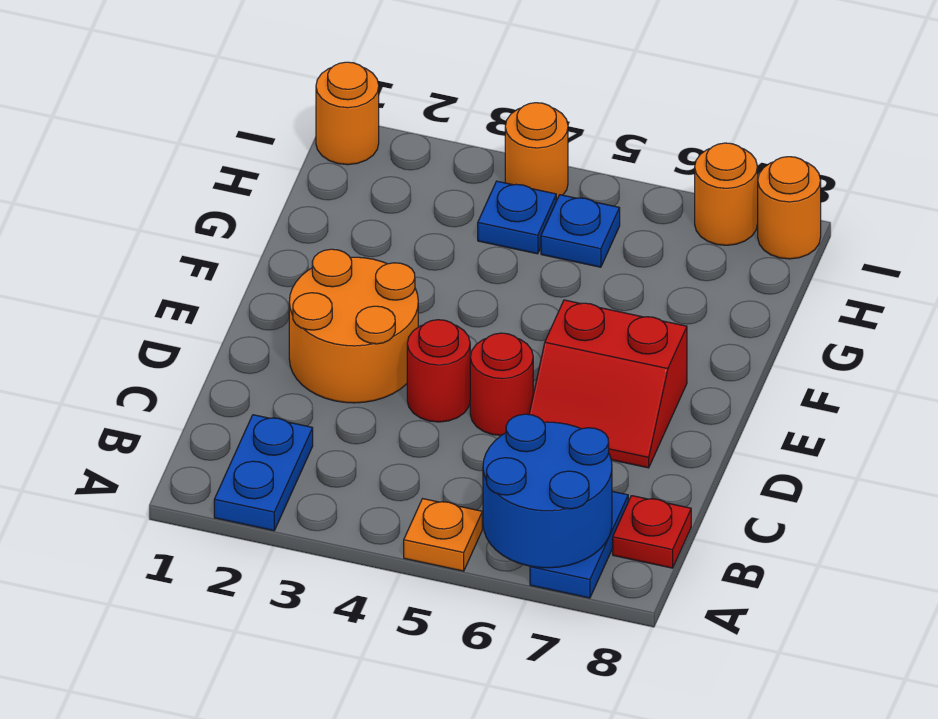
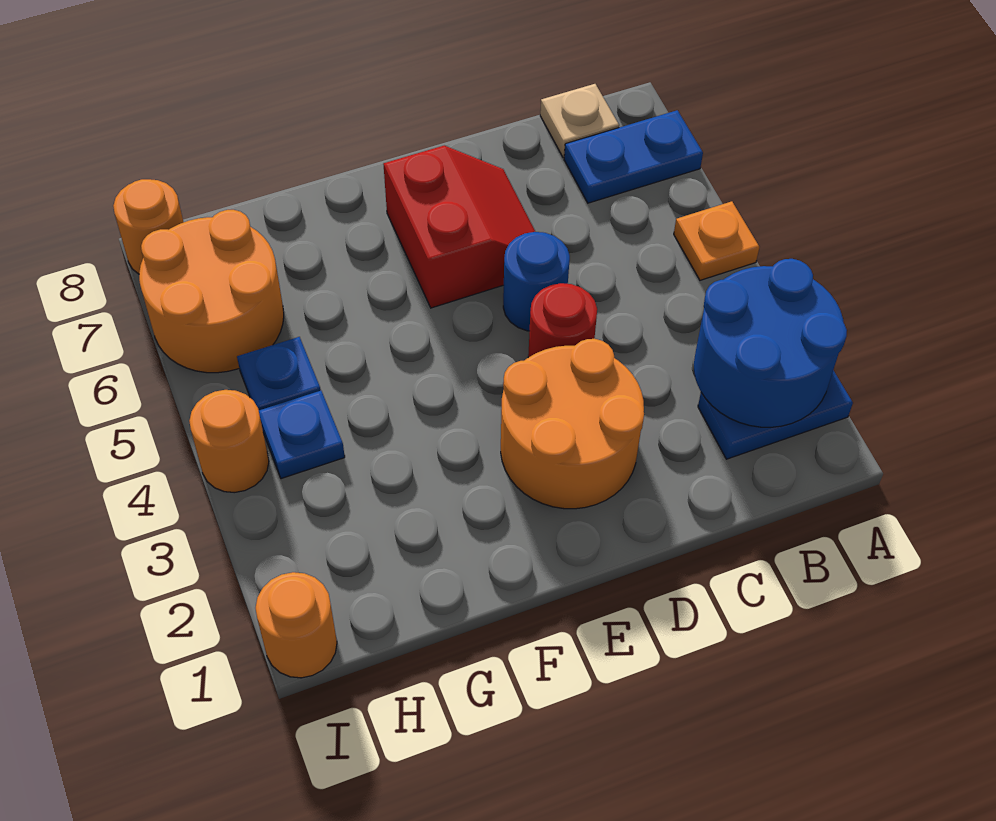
blue round brick A6:B7 level 2 -> blue round brick A2:B3 level 2
red plate B8 level 1 -> tan plate B8 level 1
red round brick D5 level 1 -> blue round brick D5 level 1
orange round brick I7 level 1 -> orange round brick H6:I7 level 1

